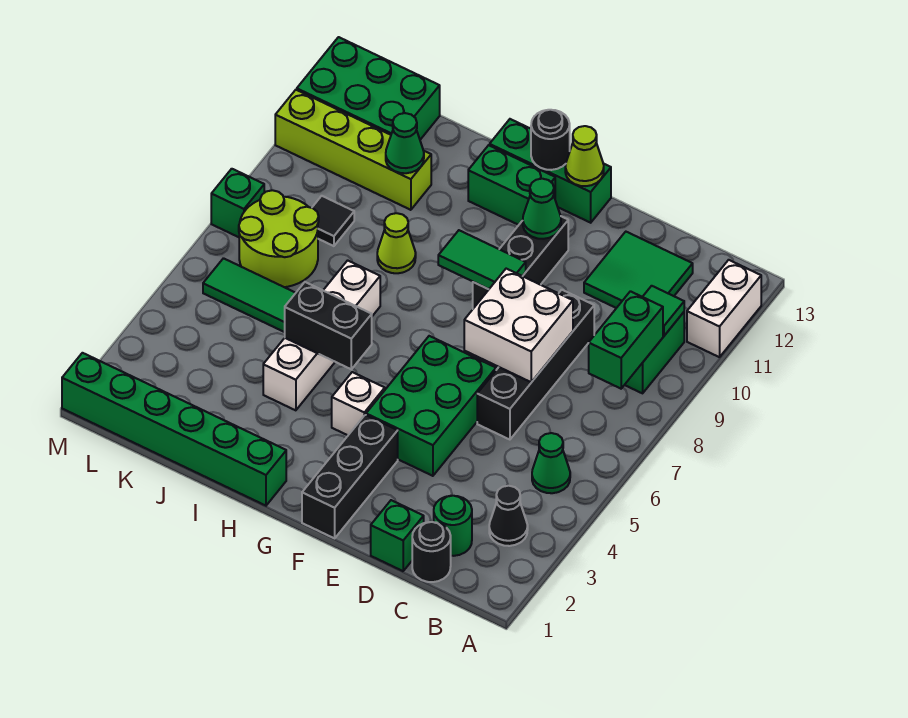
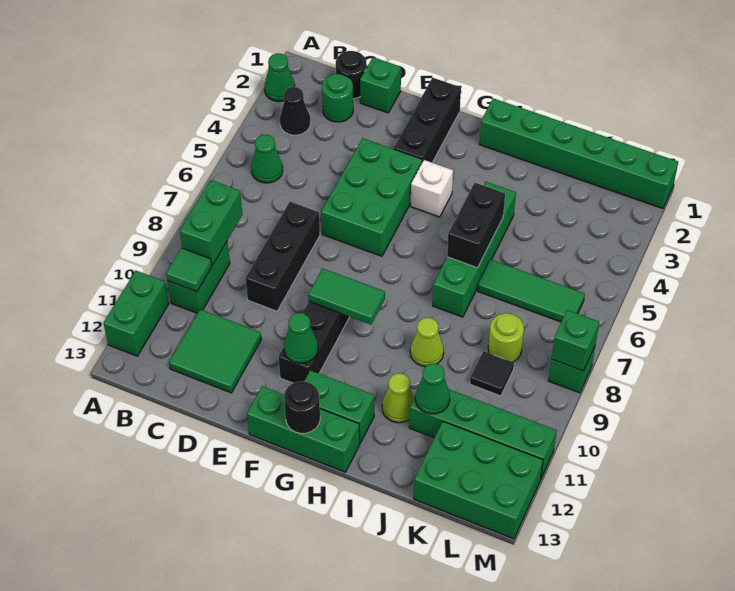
none -> green cone A2 level 1
white brick A11:A12 level 1 -> green brick A11:A12 level 1
black brick D6:D9 level 1 -> black brick D7:D9 level 1
white brick D7:E8 level 2 -> none
lime cone F13 level 2 -> lime cone I11 level 1
black brick H5:I5 level 2 -> black brick I5:I6 level 2
white brick I4:I7 level 1 -> green brick I4:I7 level 1
lime brick J11:M11 level 1 -> green brick J11:M11 level 1
lime round brick K7:L8 level 1 -> lime round brick K8 level 1
none -> green brick M8 level 2

